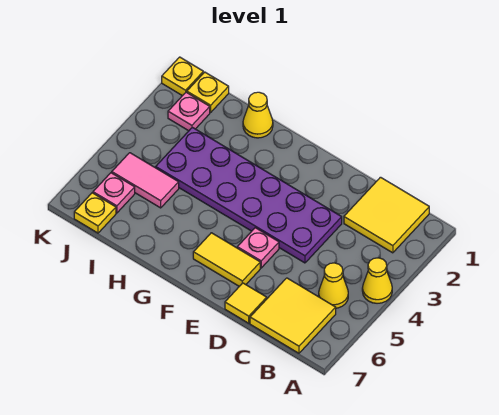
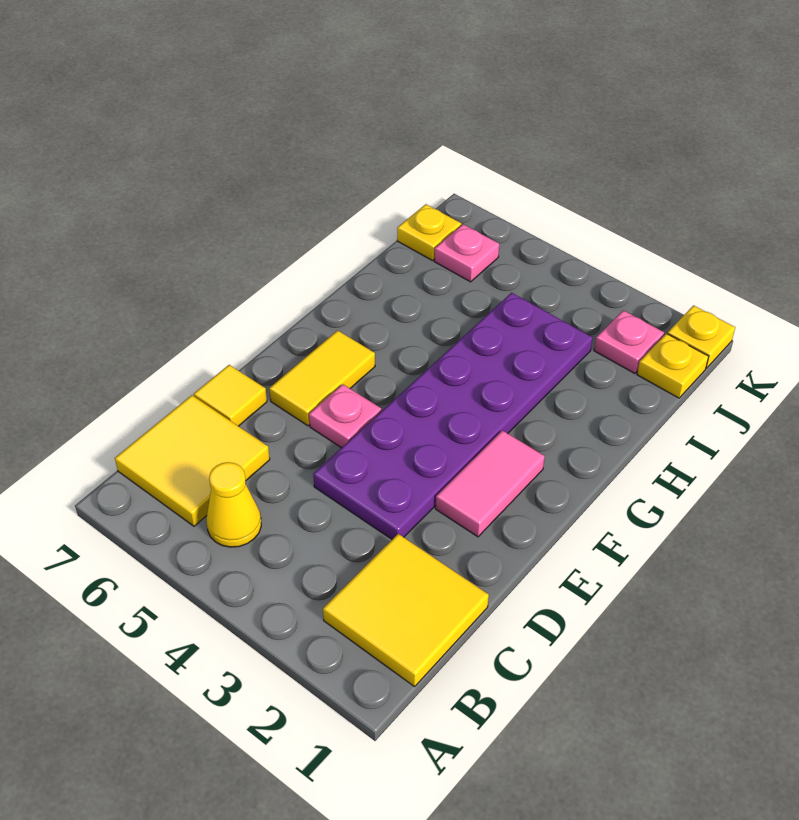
yellow cone A4 level 1 -> none
yellow cone H1 level 1 -> none
pink tile I5:J5 level 1 -> pink tile E2:F2 level 1

